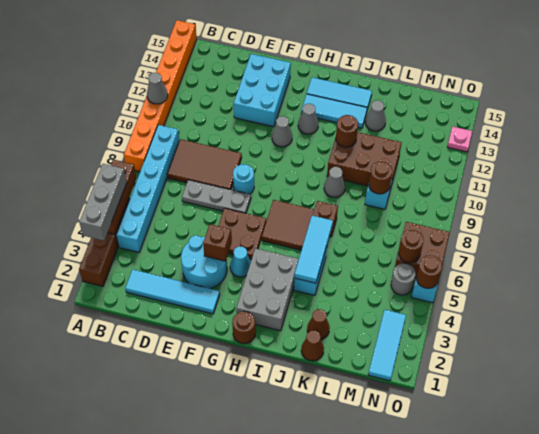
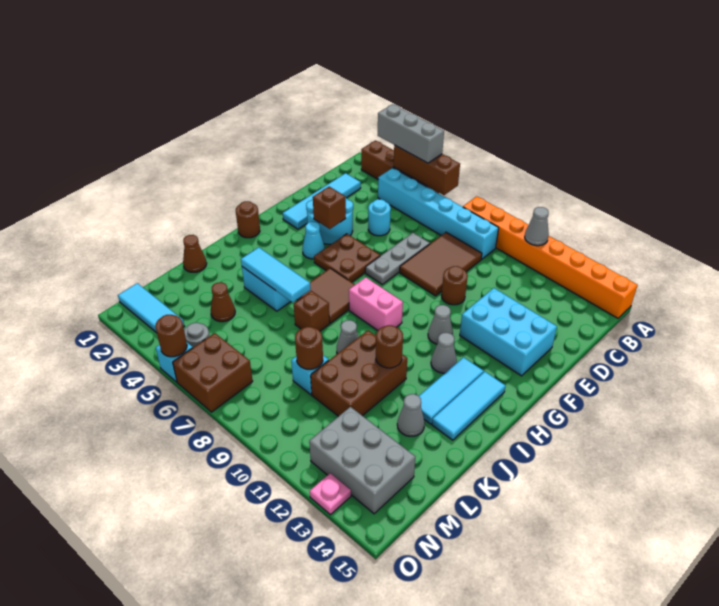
cyan round brick F8 level 1 -> cyan round brick D5 level 1
grey brick H2:I4 level 1 -> grey brick M12:N14 level 1
none -> pink brick H8:H9 level 1
brown cone K2 level 1 -> brown cone L4 level 1
brown round brick N6 level 2 -> brown round brick E10 level 1

